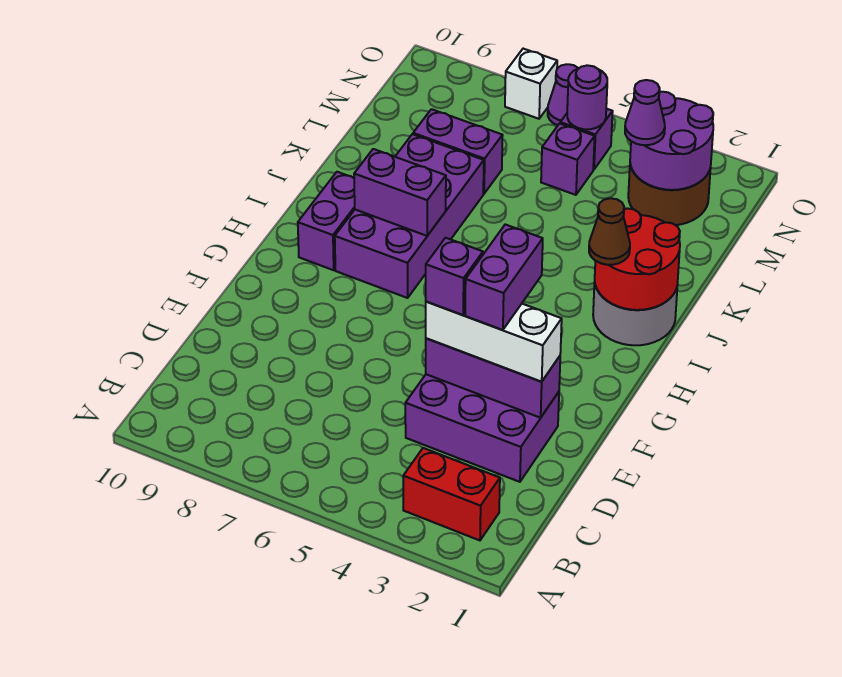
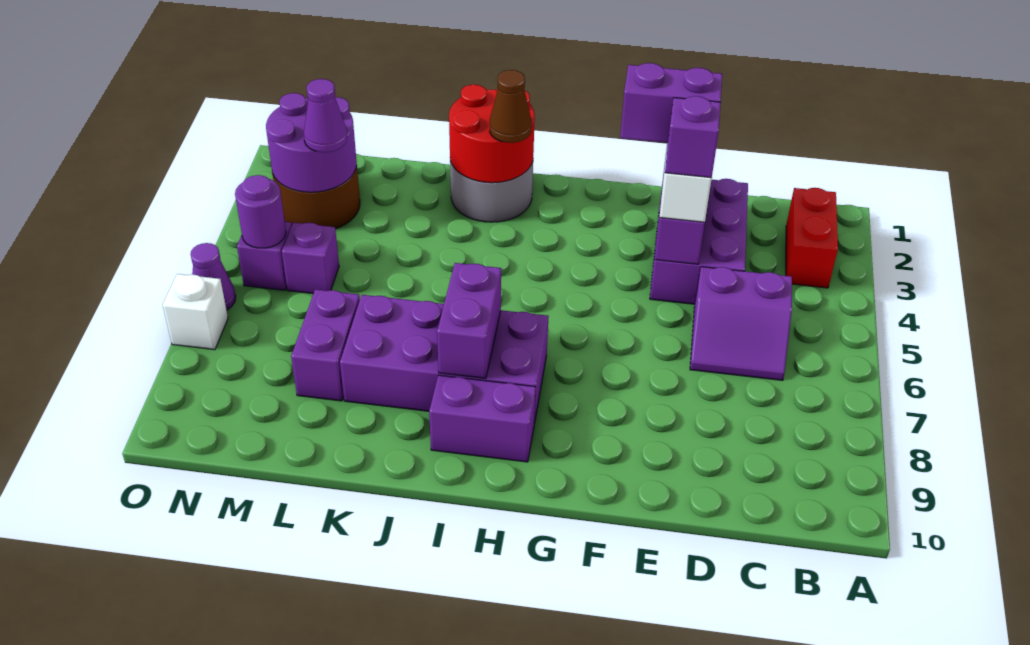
none -> purple slope C5:D6 level 1 top 5

